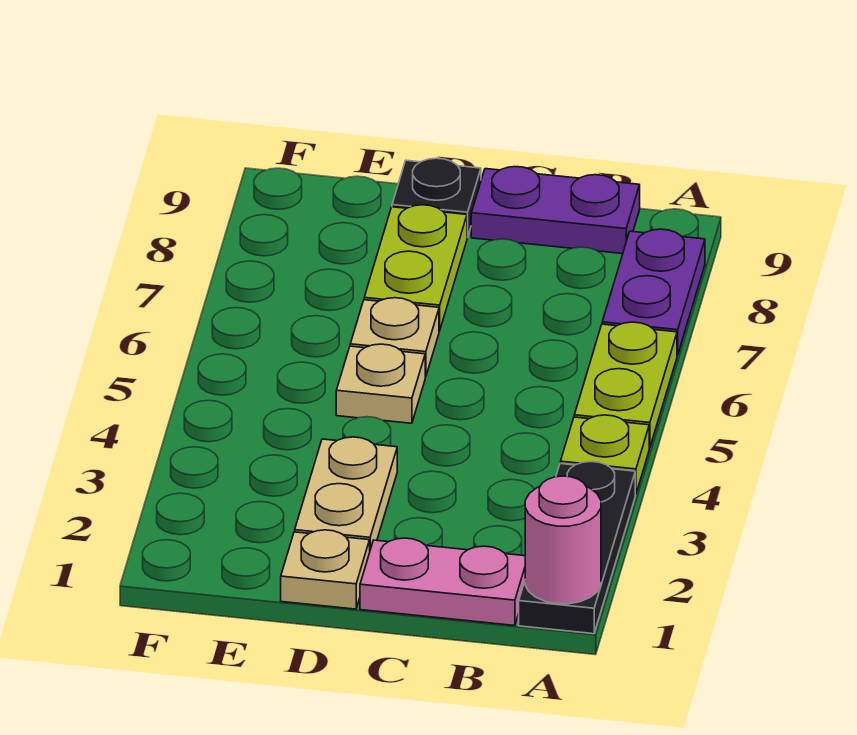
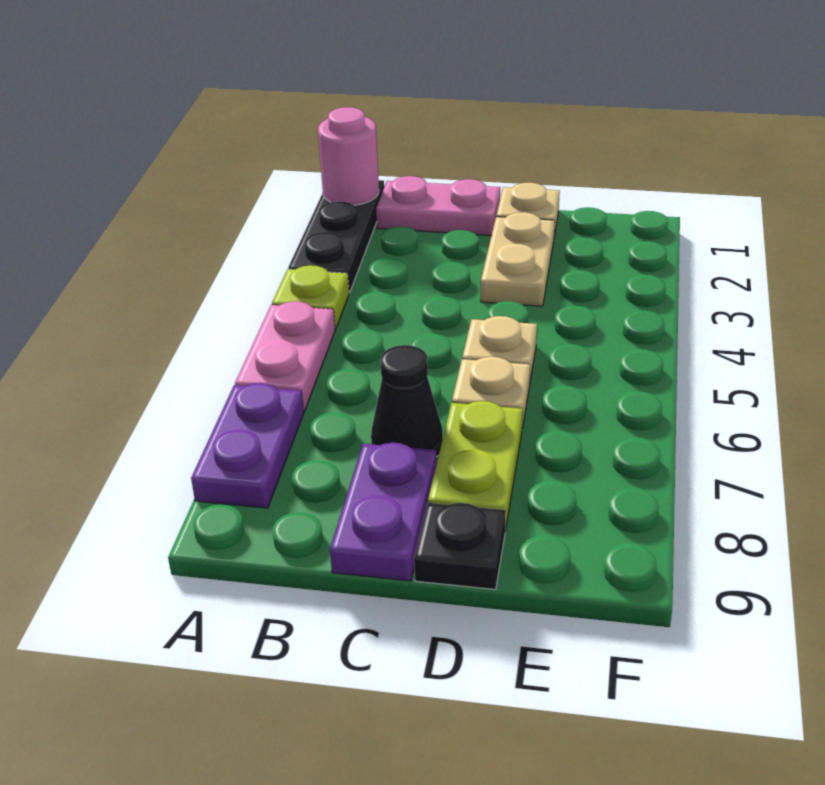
lime plate A5:A6 level 1 -> pink plate A5:A6 level 1
purple plate B9:C9 level 1 -> purple plate C8:C9 level 1
none -> black cone C7 level 1

